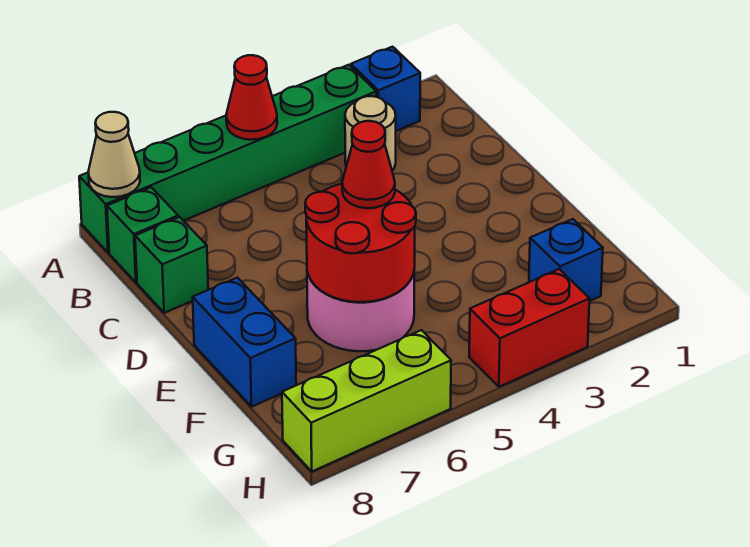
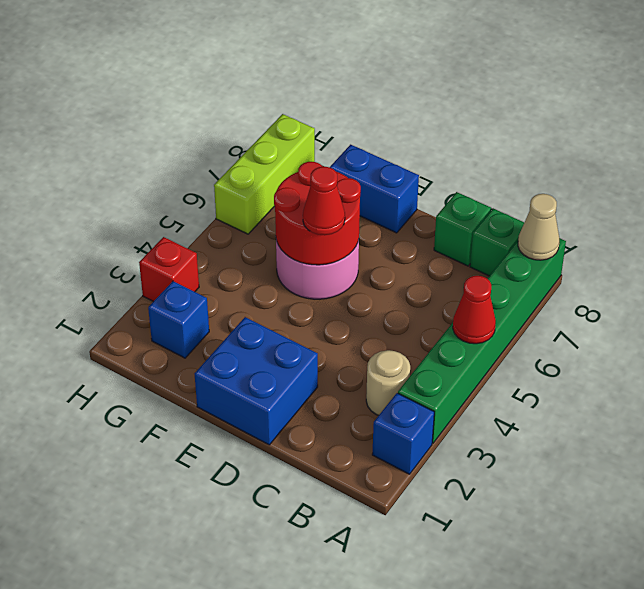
none -> blue brick D1:E2 level 1
red brick H3:H4 level 1 -> red brick H3 level 1

